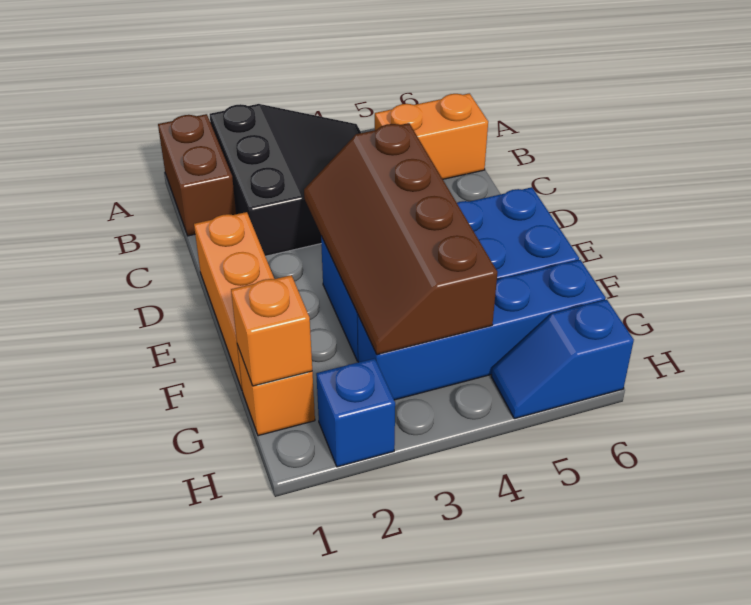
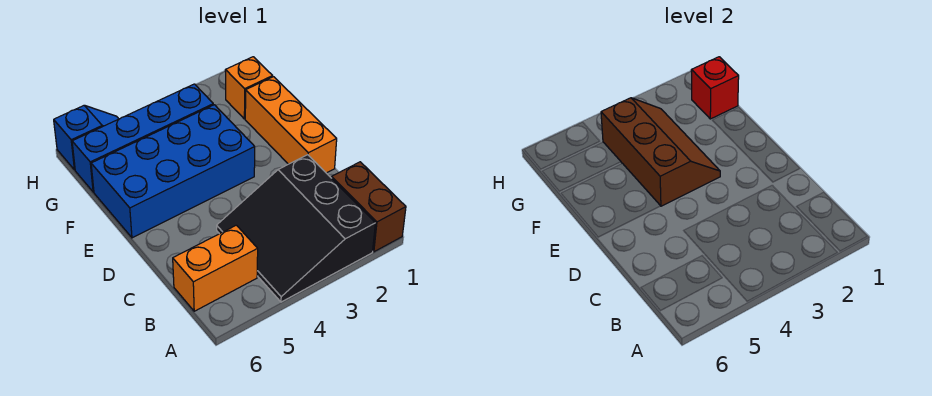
brown slope D3:G4 level 2 top 4 -> brown slope E3:G4 level 2 top 4
orange brick G1 level 2 -> red brick G1 level 2
blue brick H2 level 1 -> none

